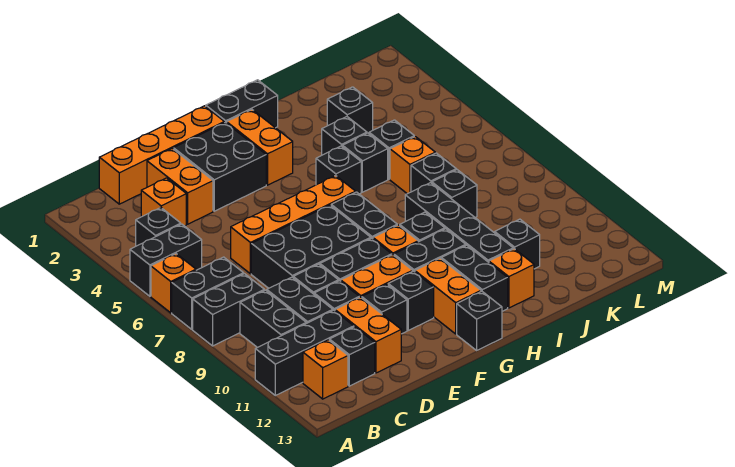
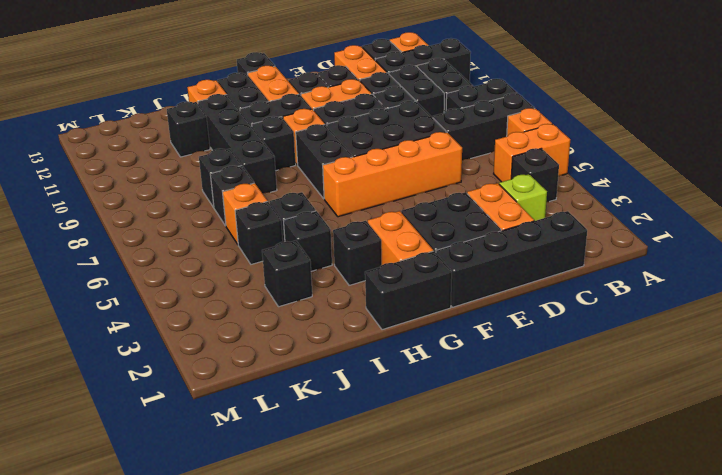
black brick A5:B5 level 1 -> orange brick A5:B5 level 1
black brick A7:B7 level 1 -> black brick A7:C7 level 1
orange brick C1:F1 level 1 -> black brick C1:F1 level 1
orange brick C3 level 1 -> lime brick C3 level 1
black brick H5 level 1 -> black brick H3 level 1

